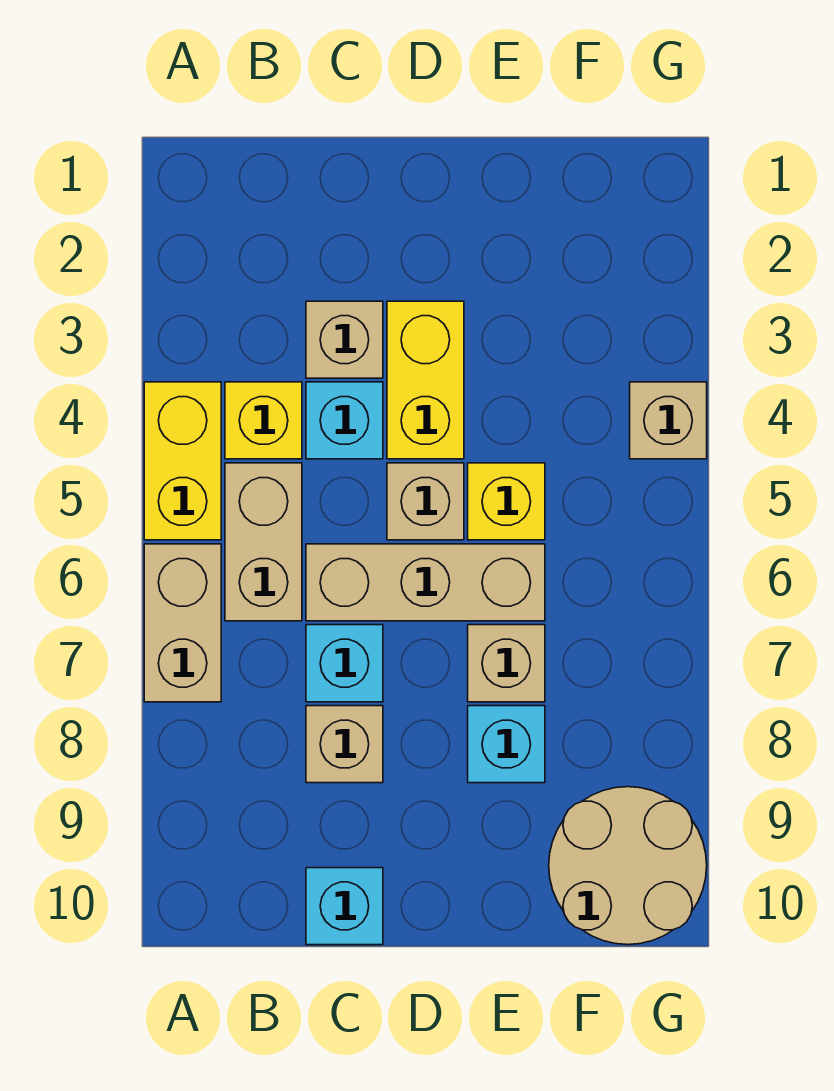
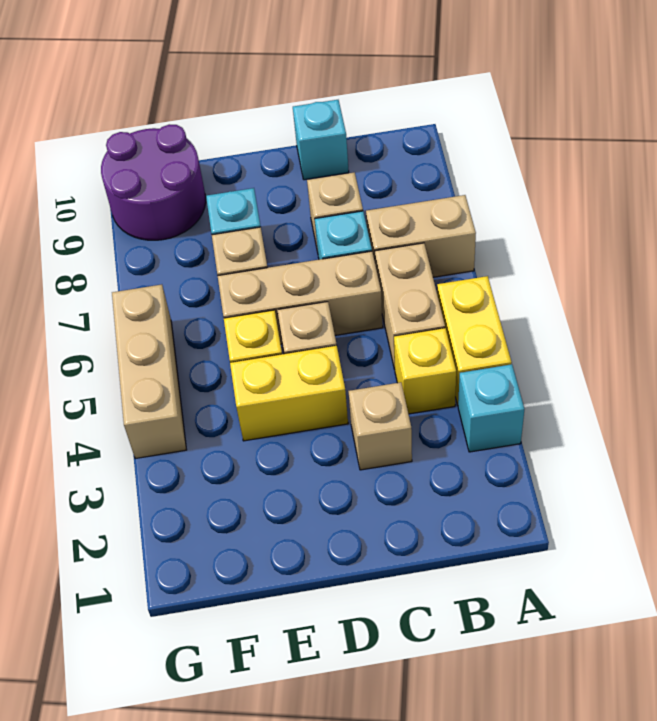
tan brick A6:A7 level 1 -> tan brick A7:B7 level 1
cyan brick C4 level 1 -> cyan brick A3 level 1
yellow brick D3:D4 level 1 -> yellow brick D4:E4 level 1
tan round brick F9:G10 level 1 -> purple round brick F9:G10 level 1
tan brick G4 level 1 -> tan brick G4:G6 level 1

